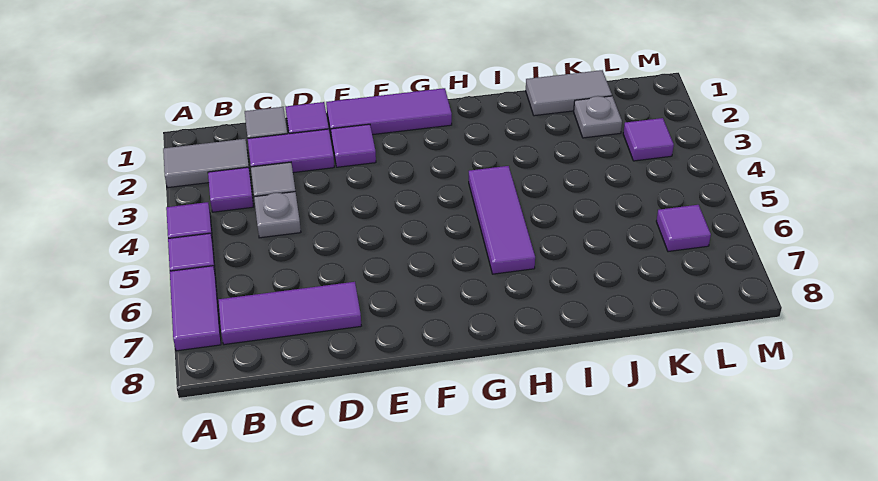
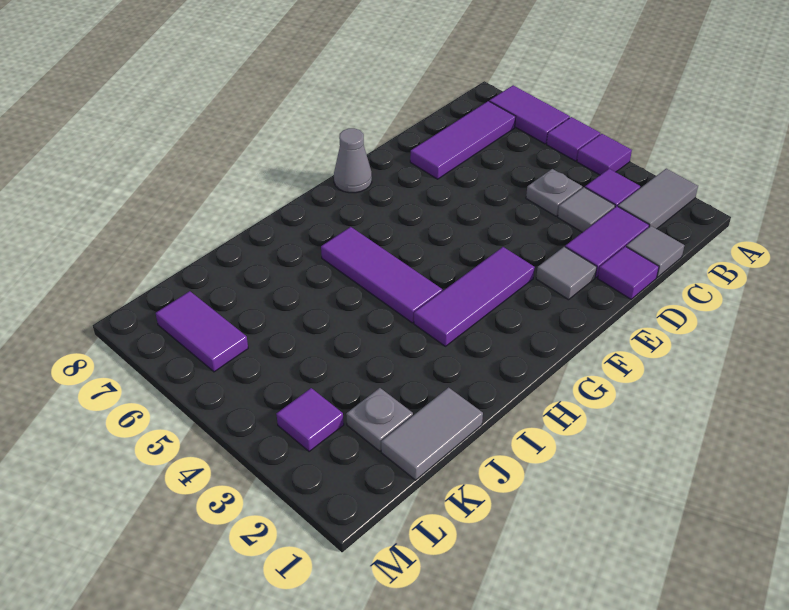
purple tile E1:G1 level 1 -> purple tile F3:H3 level 1
purple tile E2 level 1 -> grey tile E2 level 1
none -> grey cone F8 level 1
purple tile L6 level 1 -> purple tile L6:L7 level 1

